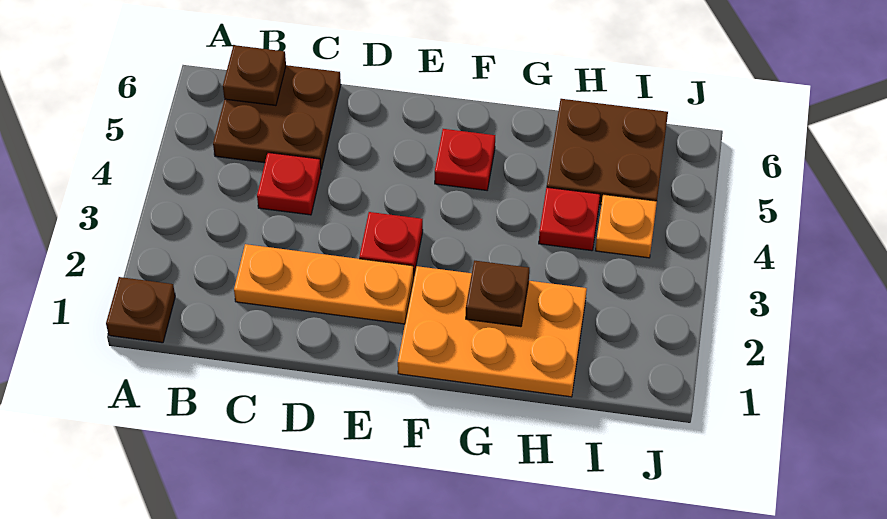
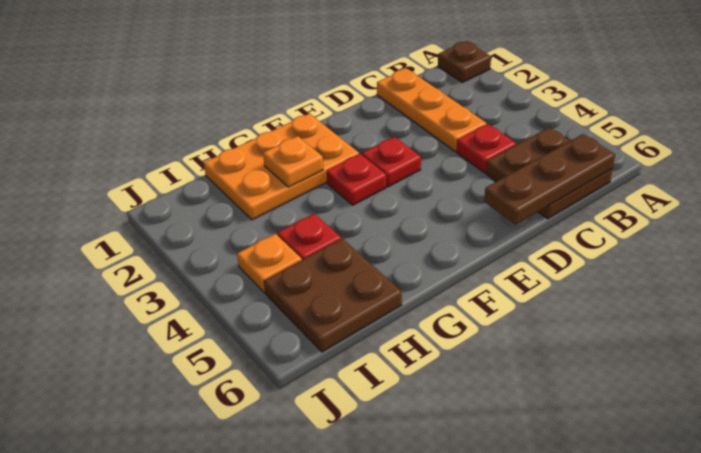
brown plate B6 level 2 -> brown plate B6:D6 level 2
orange plate C2:E2 level 1 -> orange plate C1:C3 level 1
red plate F5 level 1 -> red plate F3 level 1
brown plate G2 level 2 -> orange plate G2 level 2

